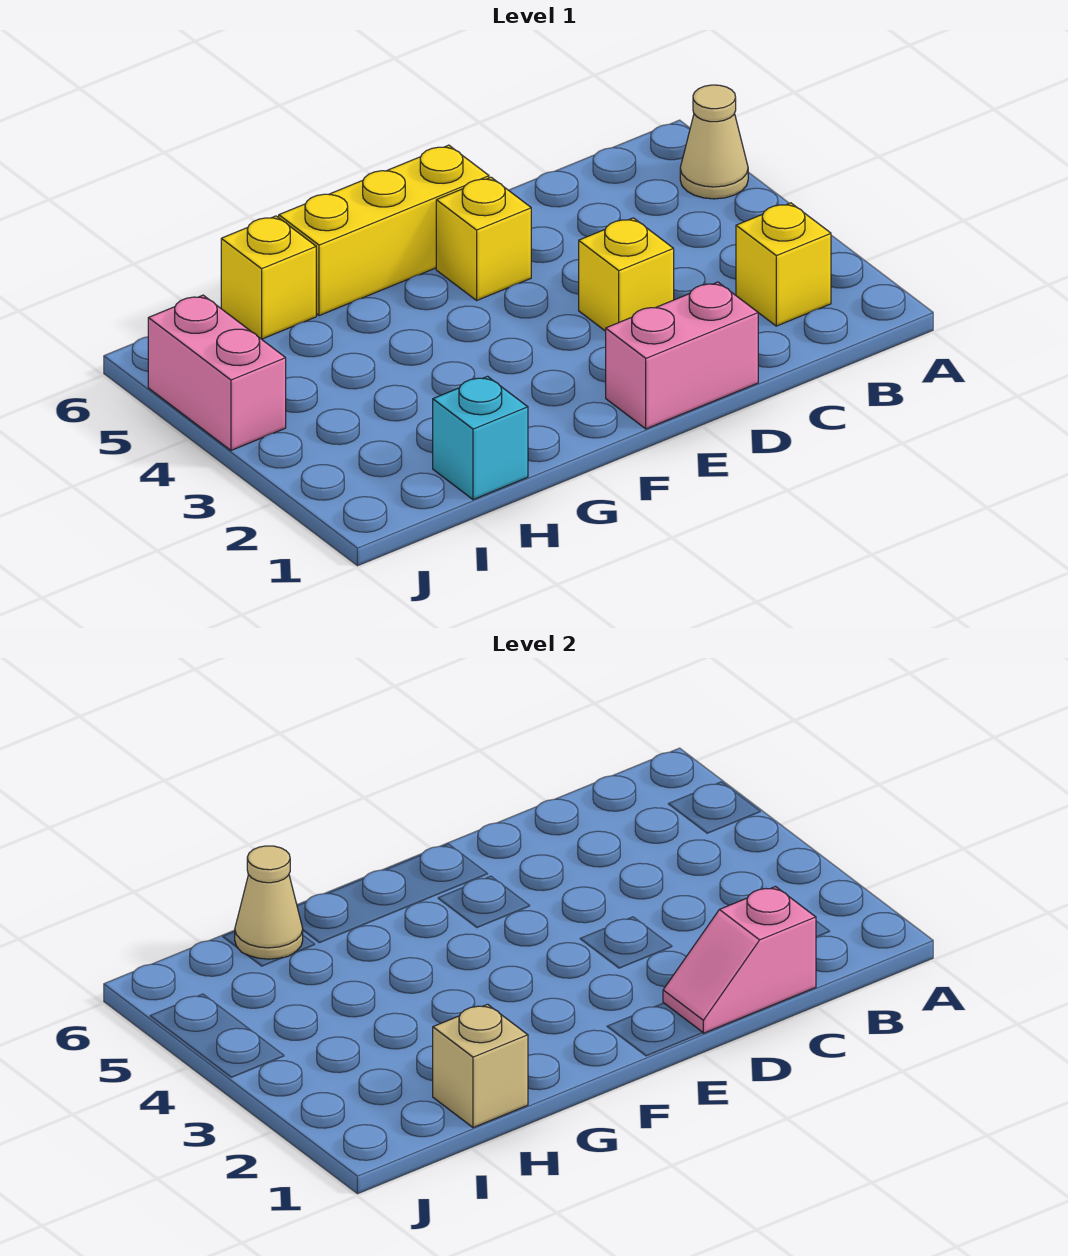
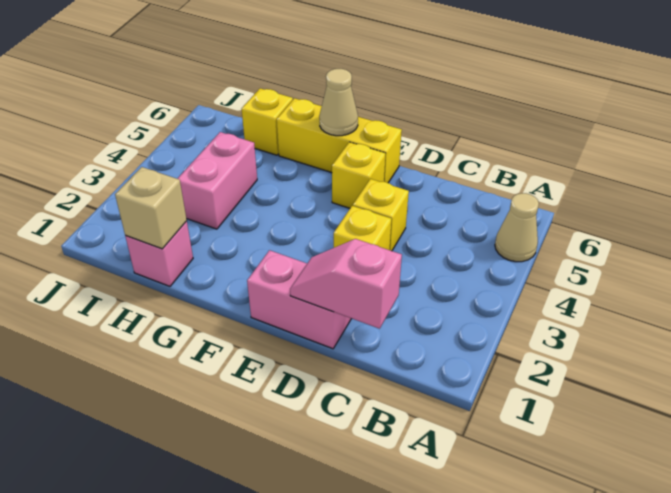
yellow brick B2 level 1 -> yellow brick D4 level 1
cyan brick H1 level 1 -> pink brick H1 level 1
tan cone H6 level 2 -> tan cone F6 level 2
pink brick J4:J5 level 1 -> pink brick H3:H4 level 1

